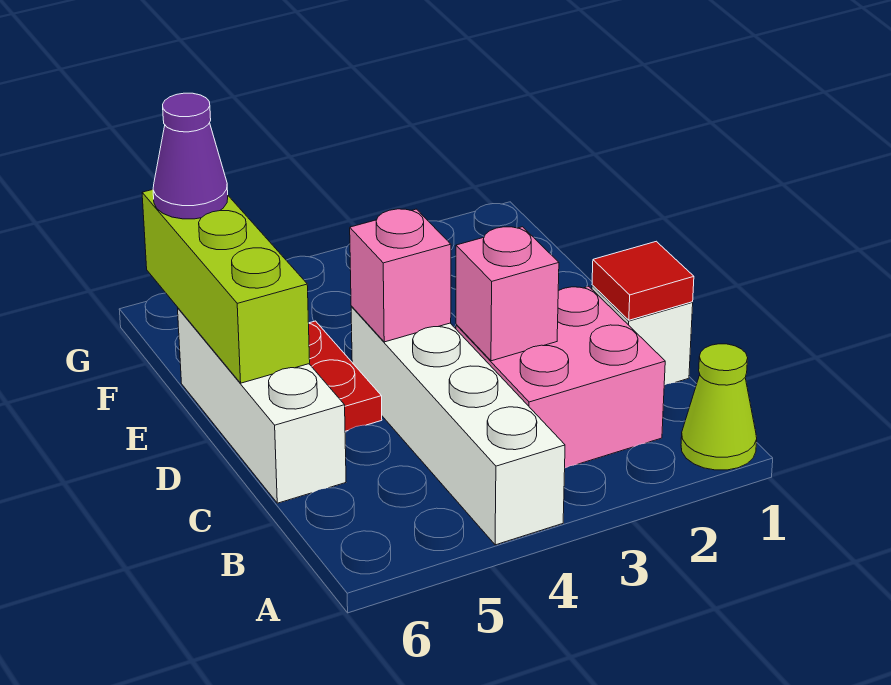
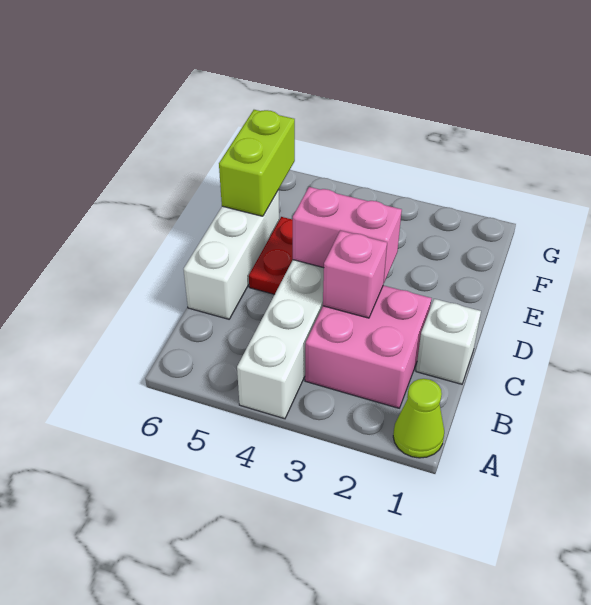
red tile C1 level 2 -> none
pink brick D4 level 2 -> pink brick D3:D4 level 2
lime brick D6:F6 level 2 -> lime brick E6:F6 level 2
purple cone F6 level 3 -> none

